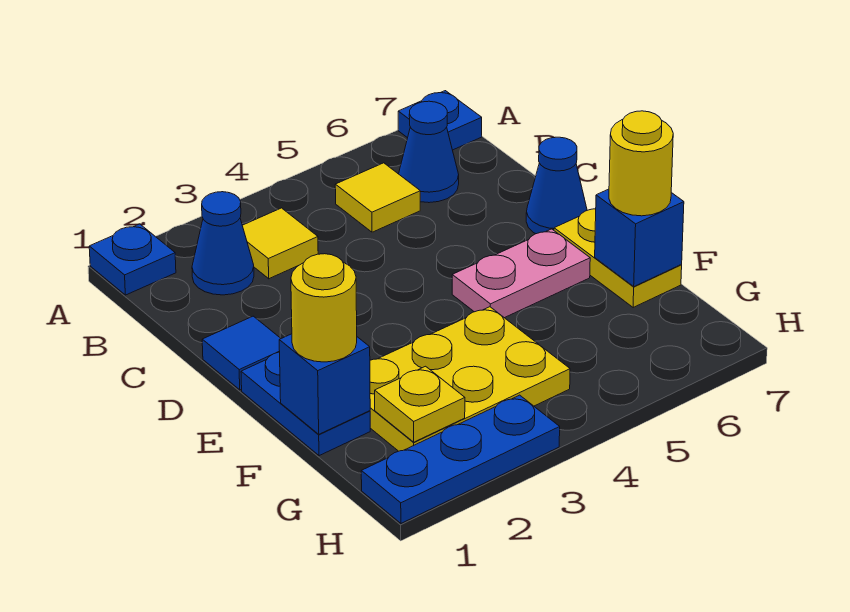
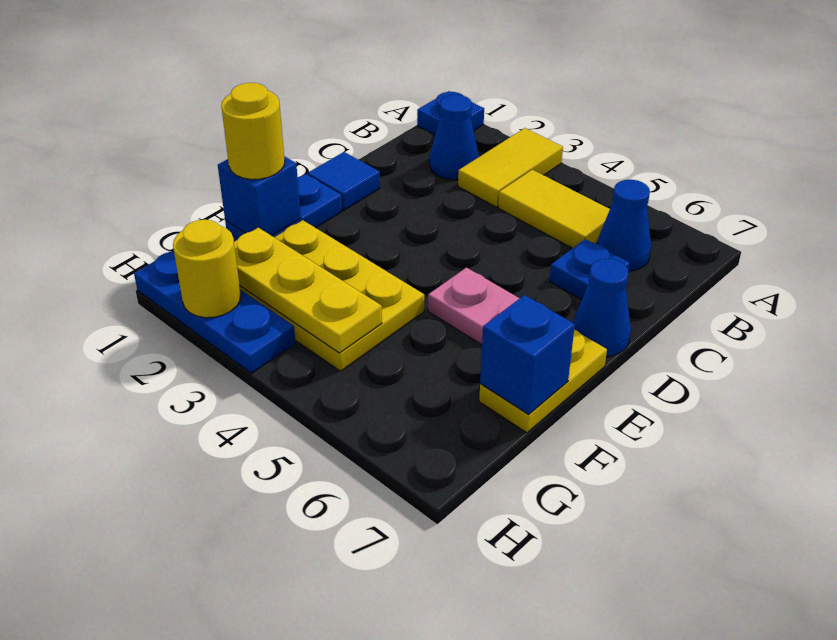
blue plate A7 level 1 -> blue plate C6 level 1
yellow tile B3 level 1 -> yellow tile A3:B3 level 1
yellow tile B5 level 1 -> yellow tile B4:B5 level 1
yellow round brick F7 level 3 -> yellow round brick H2 level 2
yellow plate G2 level 2 -> yellow plate G2:G4 level 2

